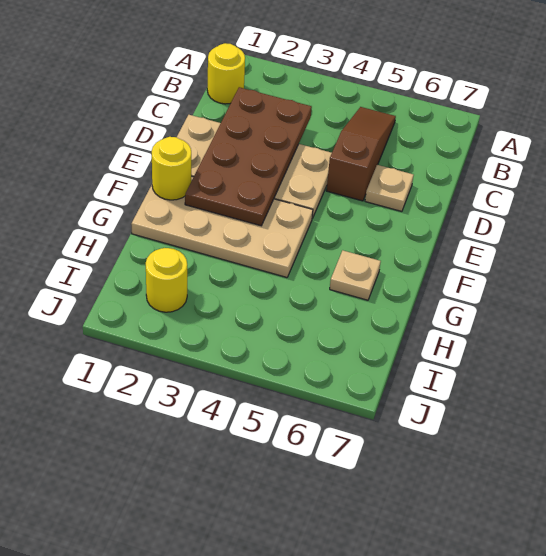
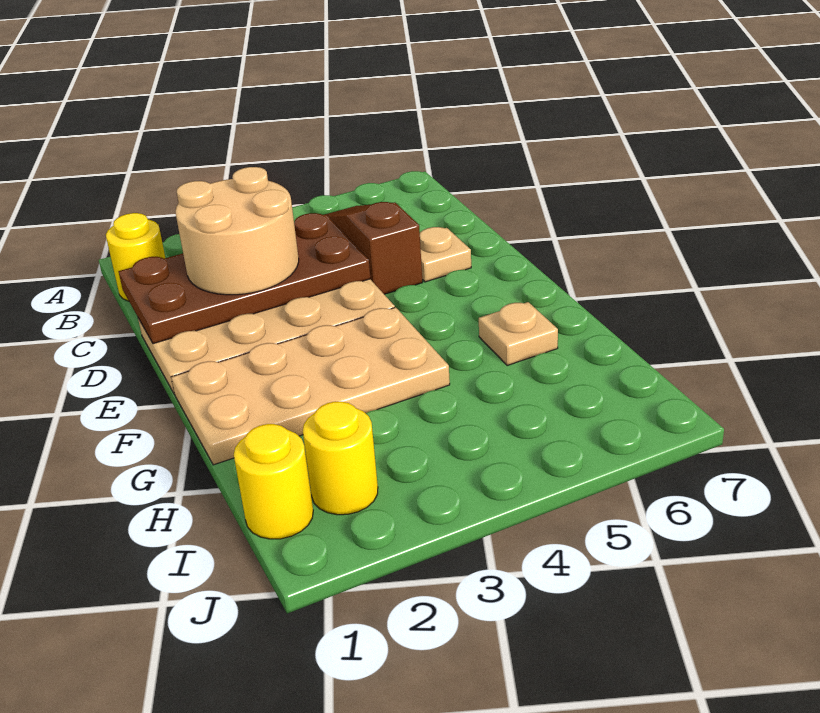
brown plate C2:F3 level 2 -> brown plate C1:D4 level 2
none -> tan round brick C2:D3 level 3
yellow round brick F1 level 2 -> yellow round brick I1 level 1

